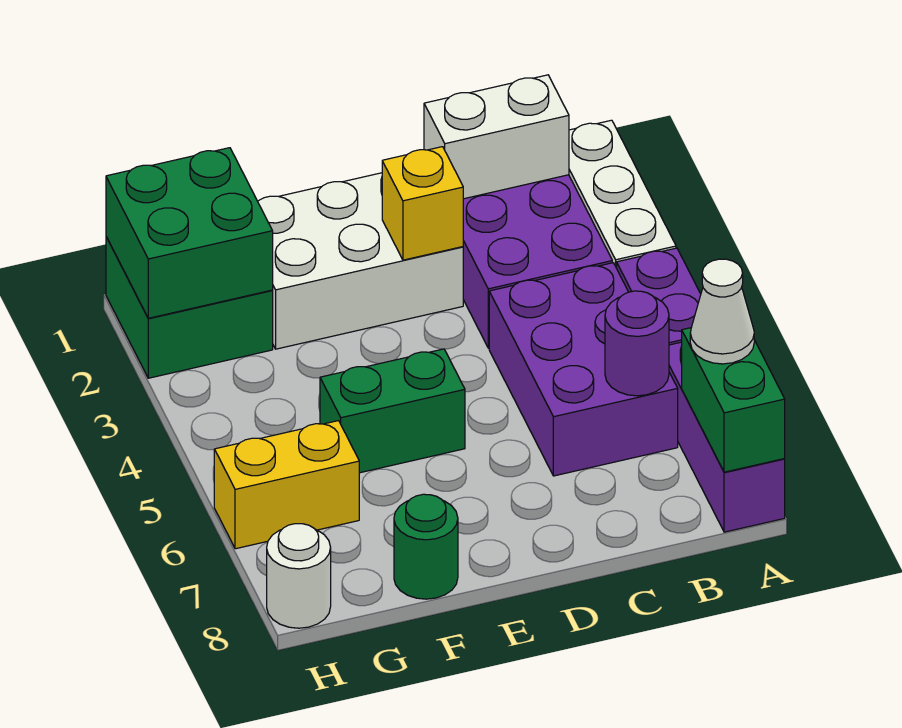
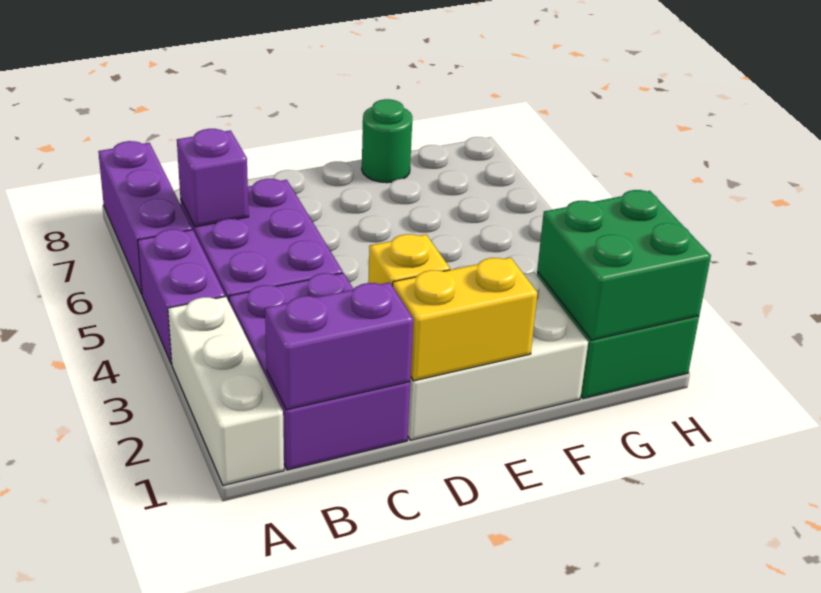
green brick A7:A8 level 2 -> none
white cone A7 level 3 -> none
white brick B1:C1 level 2 -> purple brick B1:C1 level 2
purple round brick B6 level 2 -> purple brick B6 level 2
green brick E5:F5 level 1 -> none
yellow brick G6:H6 level 1 -> yellow brick D1:E1 level 2
white round brick H8 level 1 -> none

